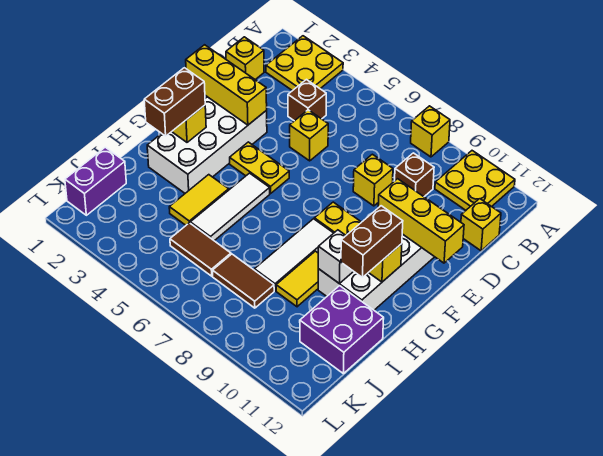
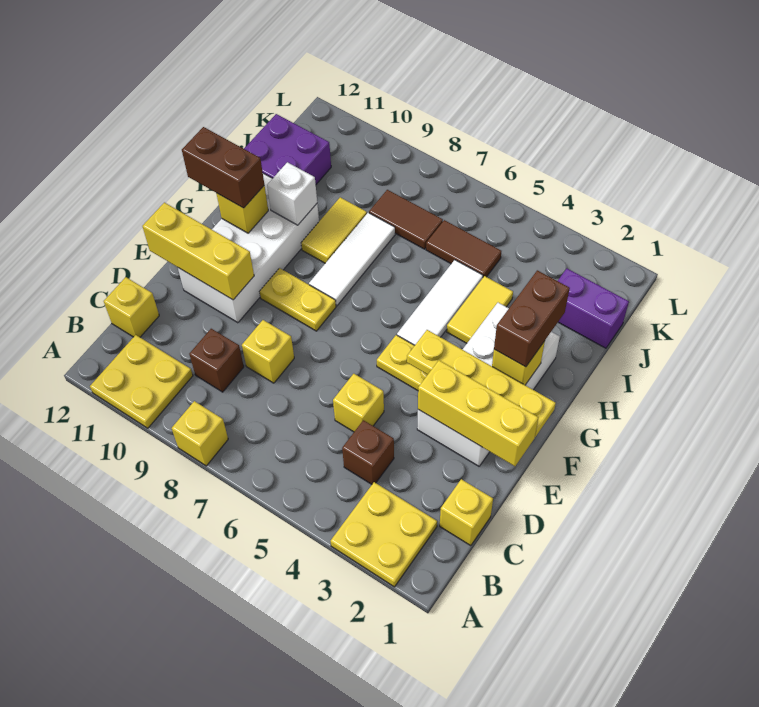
none -> yellow plate F1:F4 level 2
brown brick G11:H11 level 3 -> brown brick G11:G12 level 3
purple brick J1:K1 level 1 -> purple brick J1:J2 level 1

